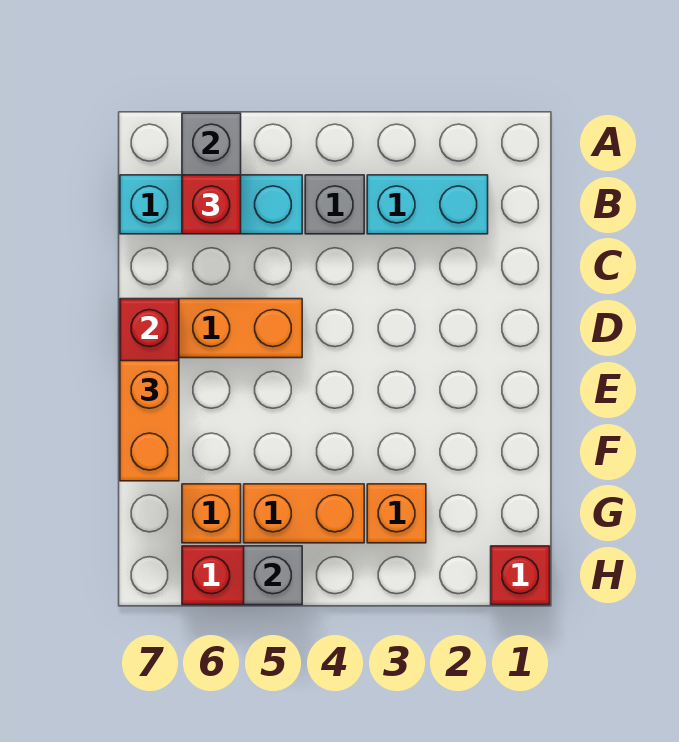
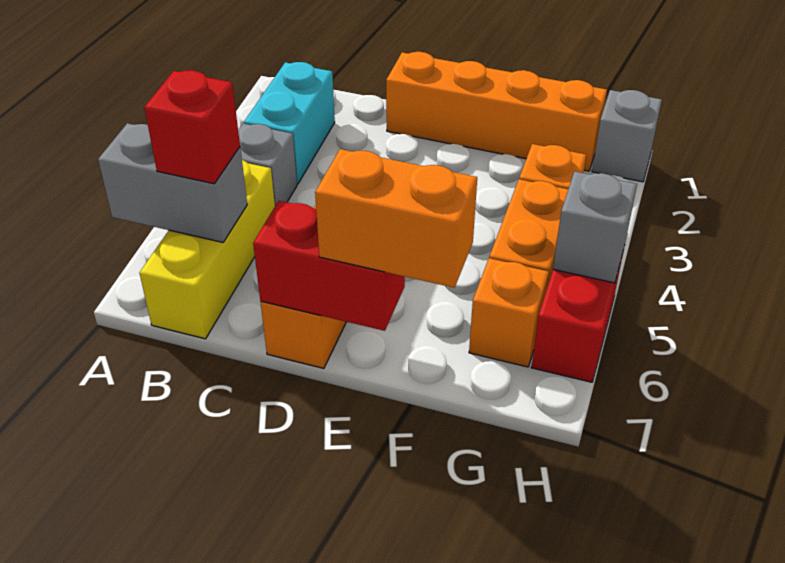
cyan brick B5:B7 level 1 -> yellow brick B5:B7 level 1
none -> orange brick D1:G1 level 1
red brick H1 level 1 -> grey brick H1 level 1

